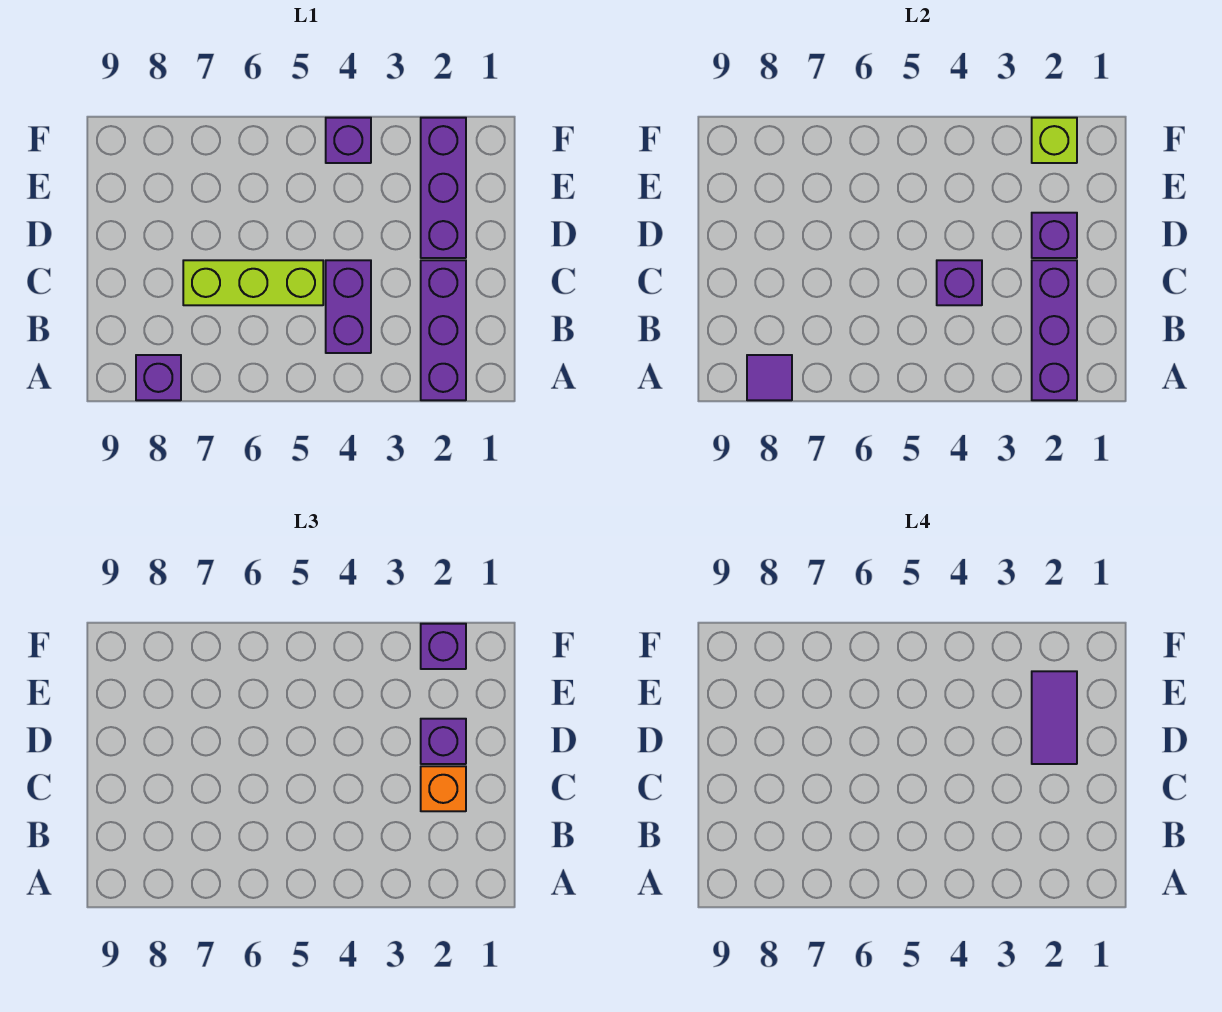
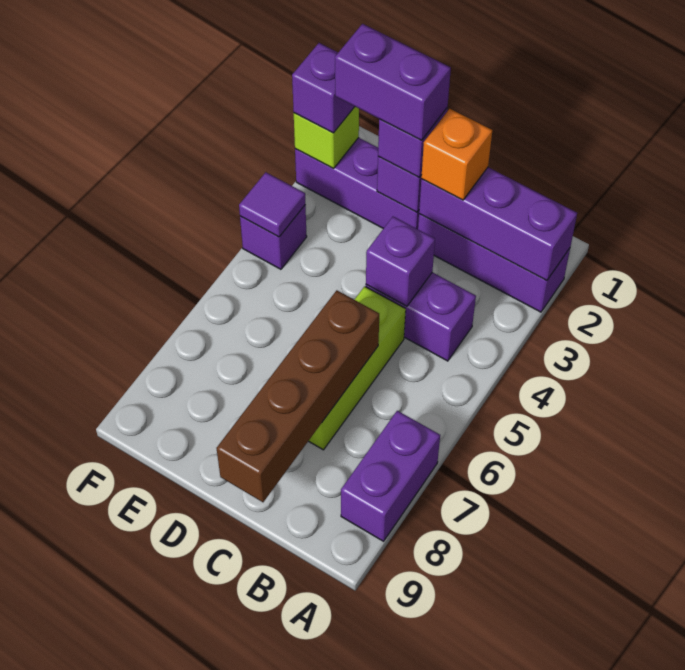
purple brick A8 level 1 -> purple brick A7:A8 level 1
purple tile A8 level 2 -> purple tile F4 level 2
none -> brown brick C6:C9 level 2
purple tile D2:E2 level 4 -> purple brick D2:E2 level 4

